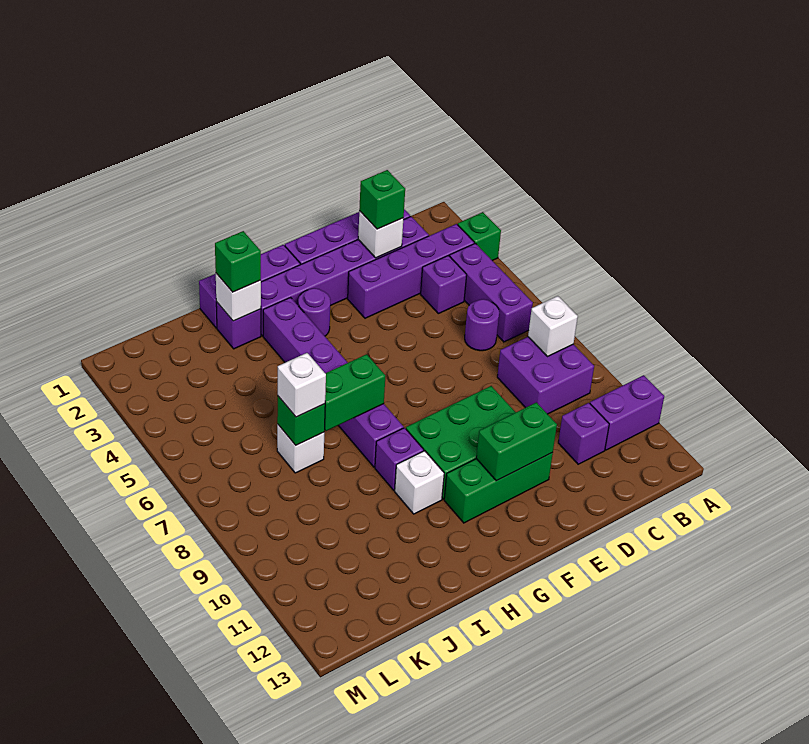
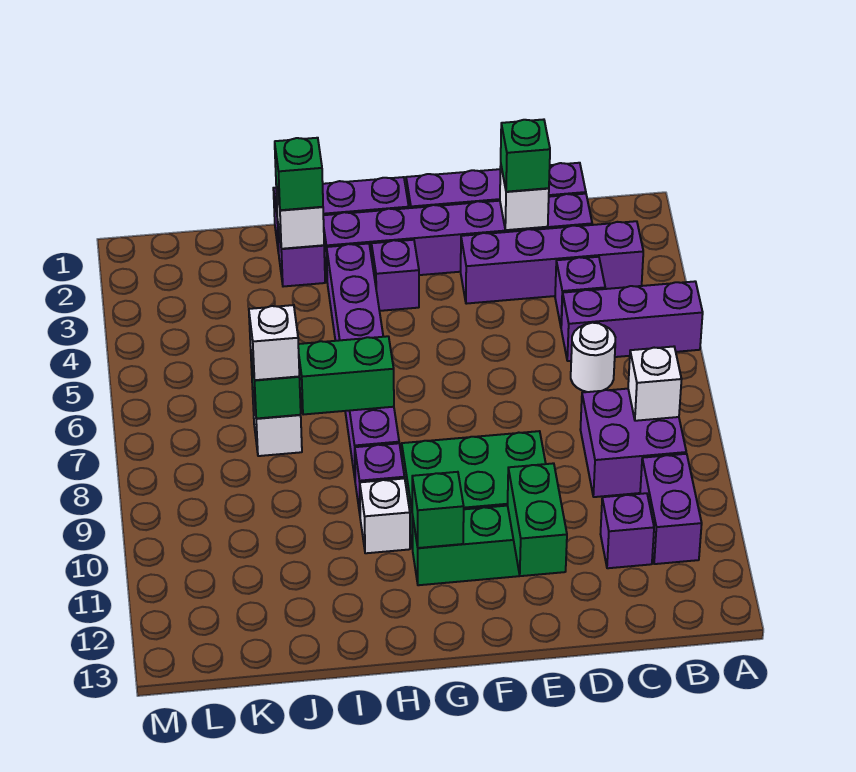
green brick A3 level 1 -> green brick G11 level 2
purple brick A11:B11 level 1 -> purple brick B10:B11 level 1
purple brick B4:B6 level 1 -> purple brick A5:C5 level 1
purple round brick C6 level 1 -> white round brick C6 level 1
green brick E11:F11 level 2 -> green brick E11:E12 level 2
purple round brick G3 level 1 -> purple brick G3 level 1

